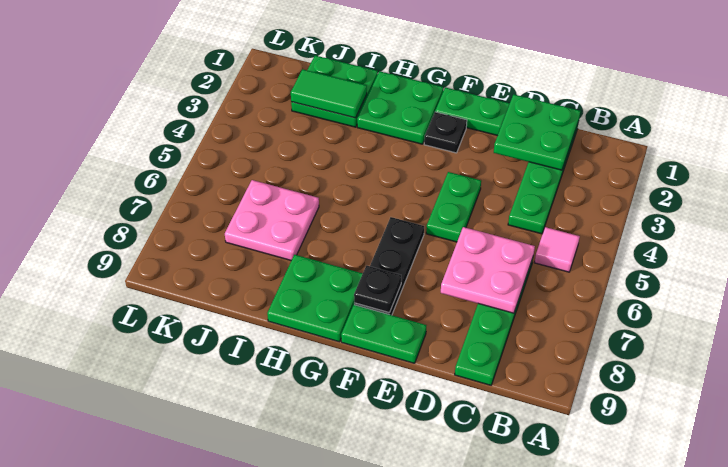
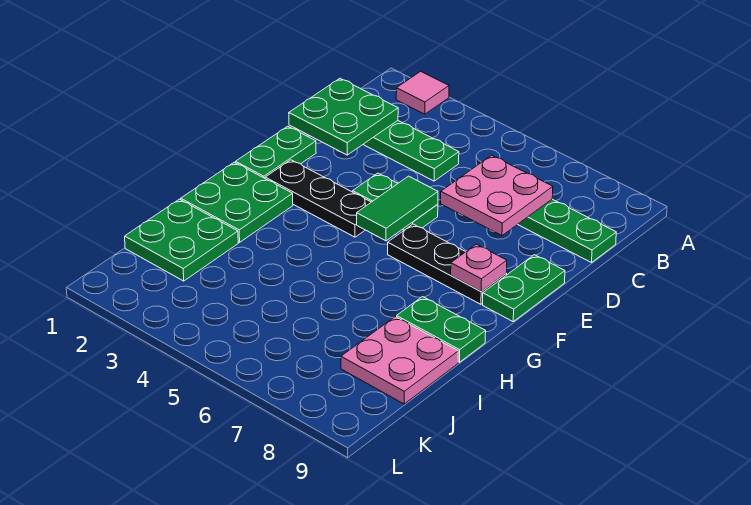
pink tile B5 level 1 -> pink tile A2 level 1
black plate F2 level 1 -> black plate F2:F4 level 1
black plate F8 level 2 -> pink plate F8 level 2
green plate G8:H9 level 1 -> green plate H8:H9 level 1
green tile I2:J2 level 2 -> green tile E5:F5 level 2
pink plate I6:J7 level 1 -> pink plate I8:J9 level 1

